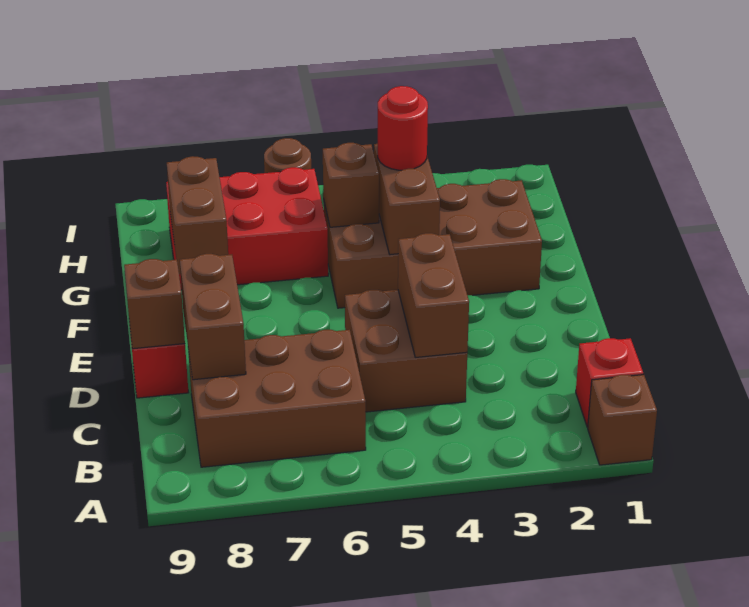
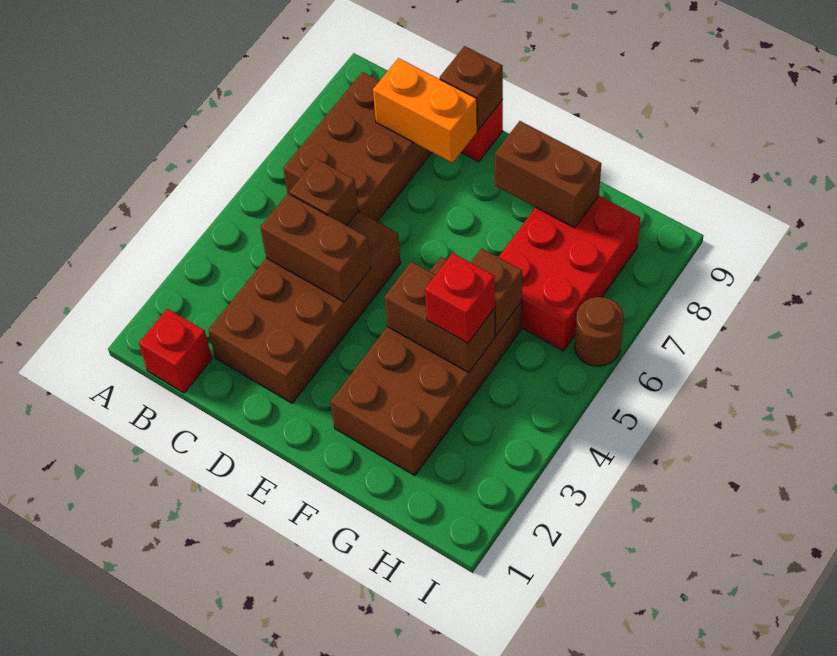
brown brick A1 level 1 -> brown brick C5 level 2
brown brick C4:D5 level 1 -> brown brick C2:D5 level 1
brown brick C8:D8 level 2 -> orange brick C8:D8 level 2
red round brick G4 level 3 -> red brick G4 level 3

